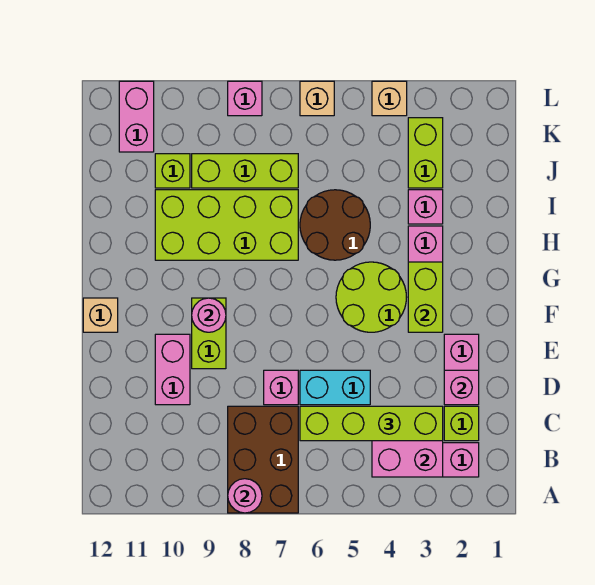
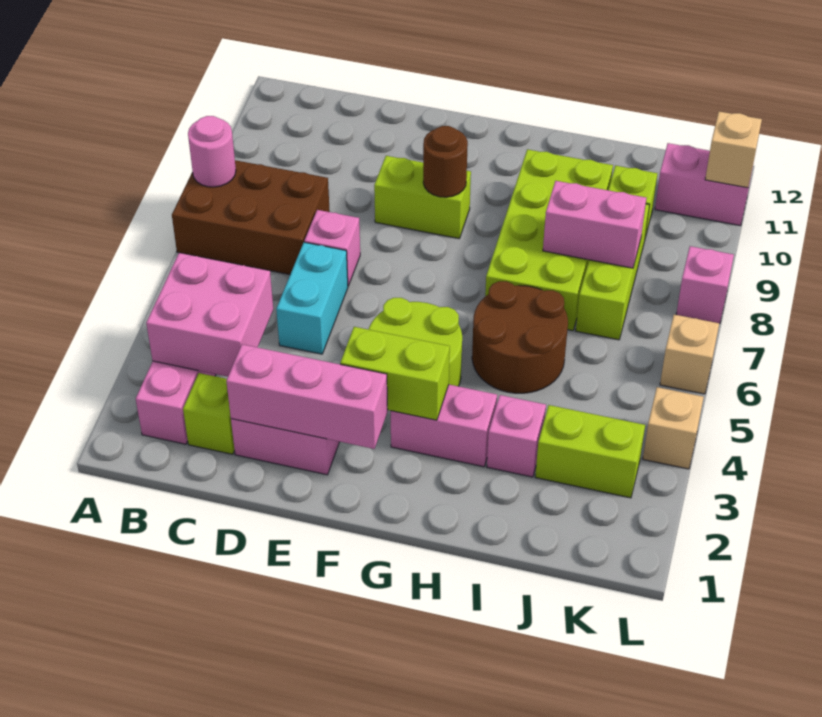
lime brick C3:C6 level 3 -> none
pink brick D2 level 2 -> pink brick D2:F2 level 2
pink brick D10:E10 level 1 -> pink brick I8:J8 level 2
pink round brick F9 level 2 -> brown round brick F9 level 2
tan brick F12 level 1 -> tan brick L11 level 2

